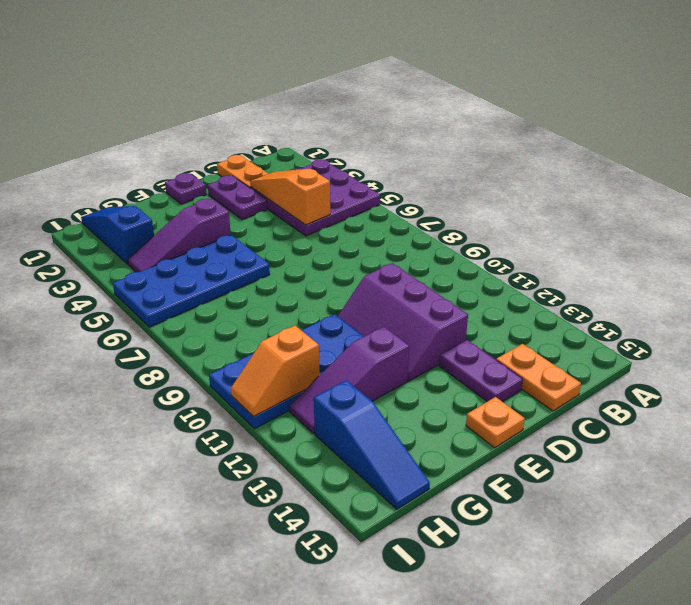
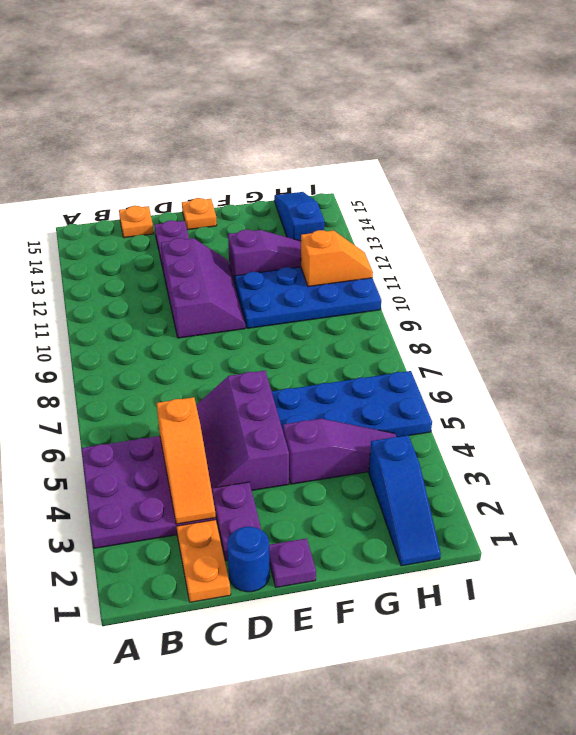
orange plate C14:C15 level 1 -> orange plate C15 level 1
none -> blue round brick D1 level 1
none -> purple slope D4:E6 level 1 top E

